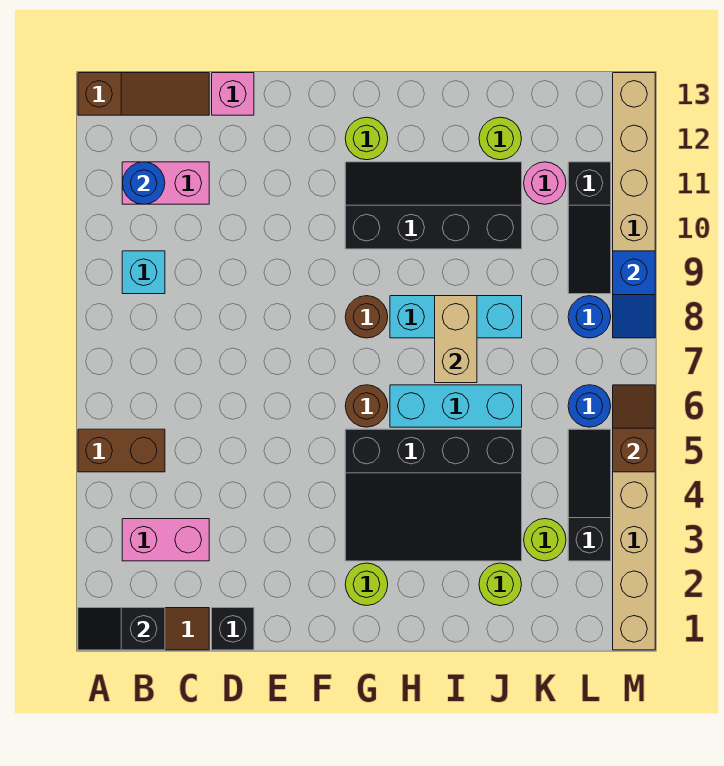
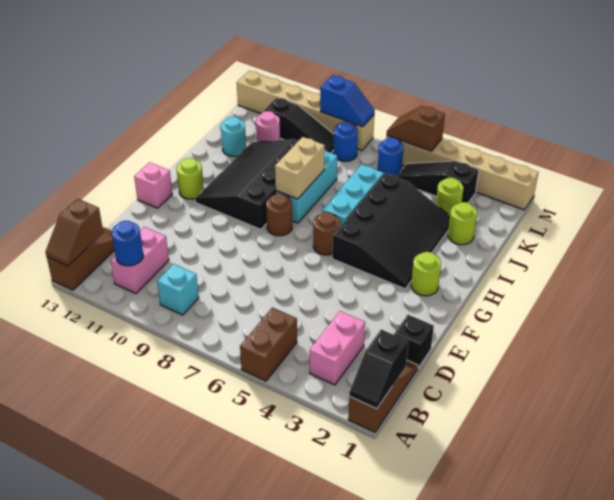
none -> brown slope A13:B13 level 2 top B
pink brick D13 level 1 -> pink brick F13 level 1
black slope G10:J11 level 1 top 10 -> black slope G9:J11 level 1 top 9
tan brick I7:I8 level 2 -> tan brick H8:I8 level 2
lime round brick J12 level 1 -> cyan round brick J12 level 1

